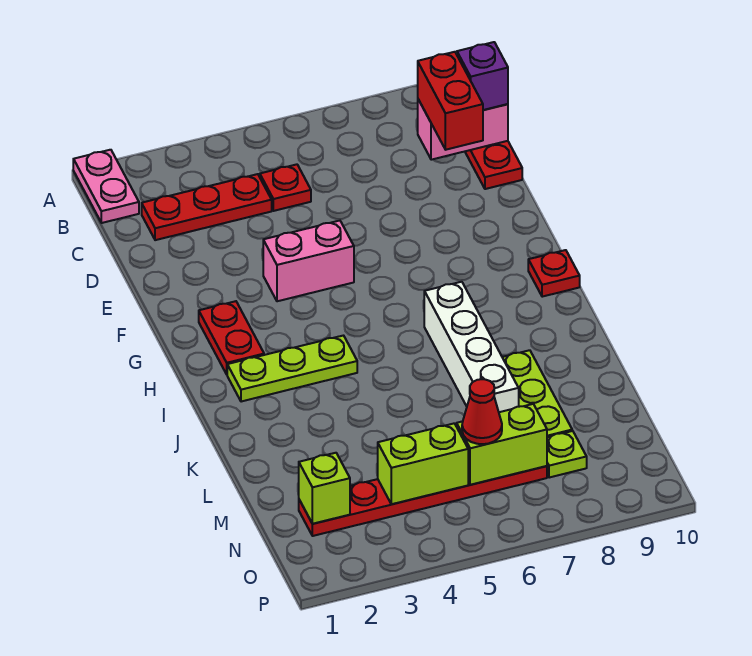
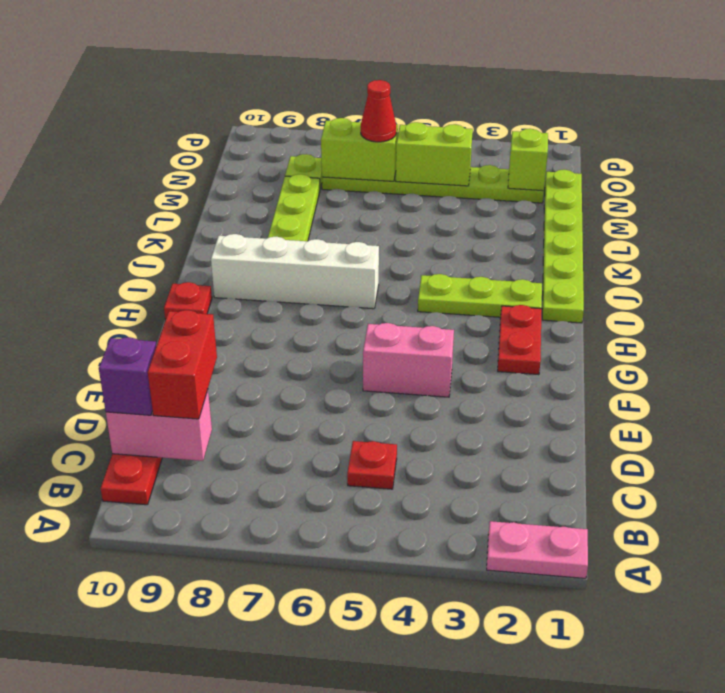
pink plate A1:B1 level 1 -> pink plate A1:A2 level 1
red plate C2:C4 level 1 -> none
none -> lime plate I1:N1 level 1
white brick I7:L7 level 1 -> white brick I6:I9 level 1
red plate N2:N7 level 1 -> lime plate N2:N7 level 1

